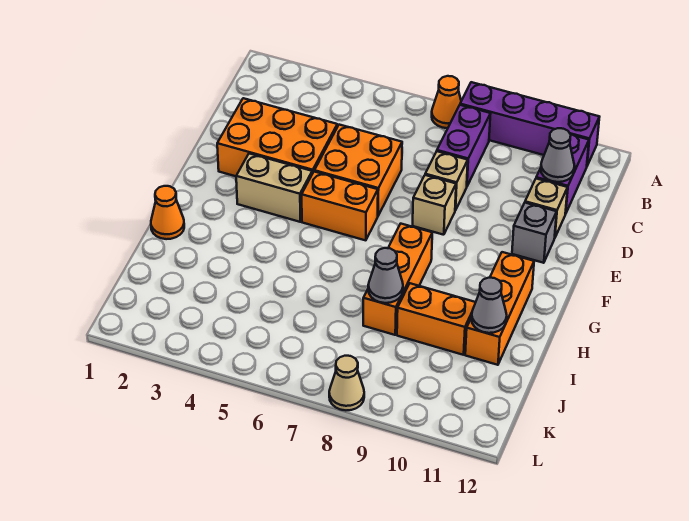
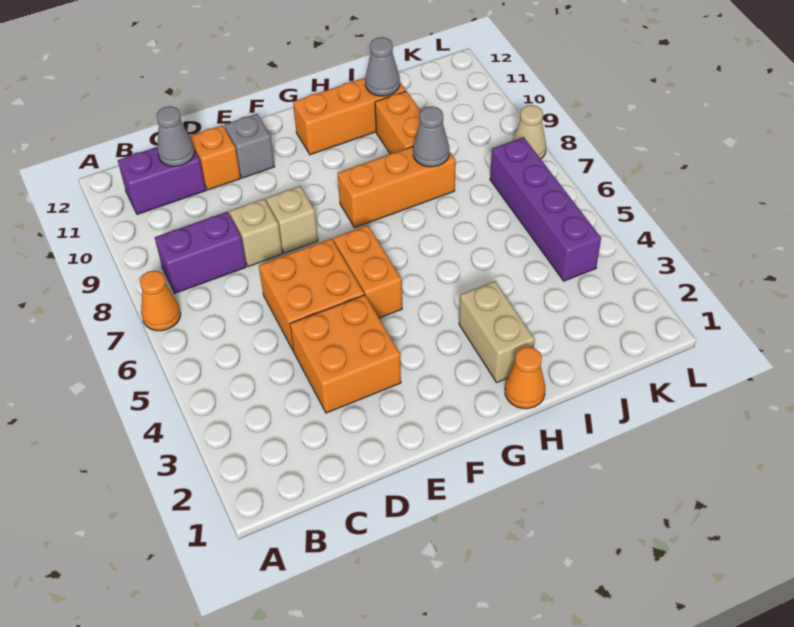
purple brick A8:A11 level 1 -> purple brick K4:K7 level 1
orange brick D2:E4 level 1 -> orange brick D3:E4 level 1
tan brick D11 level 1 -> orange brick D11 level 1
tan brick F3:F4 level 1 -> tan brick H2:H3 level 1

